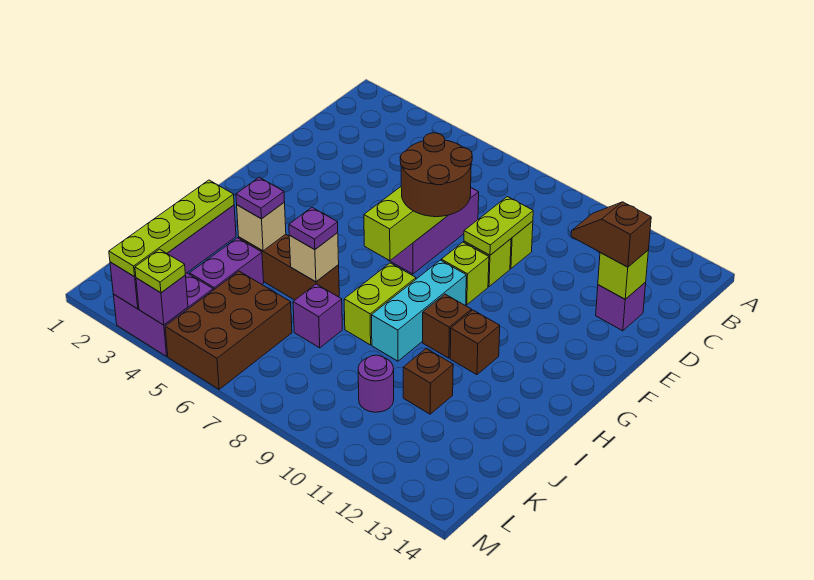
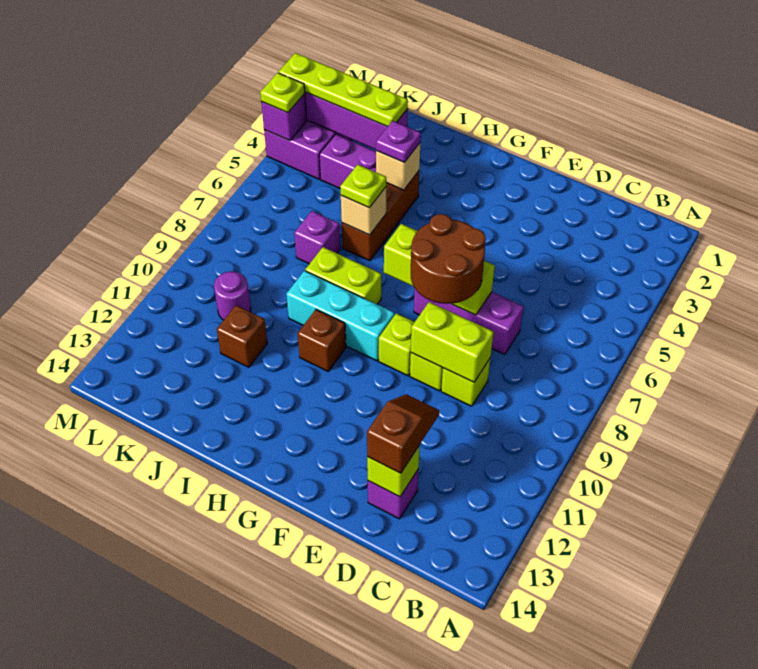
lime plate D9:E9 level 2 -> lime brick D9:E9 level 2
brown brick H11 level 1 -> none
purple plate I6 level 3 -> lime plate I6 level 3
brown brick K5:M6 level 1 -> none

